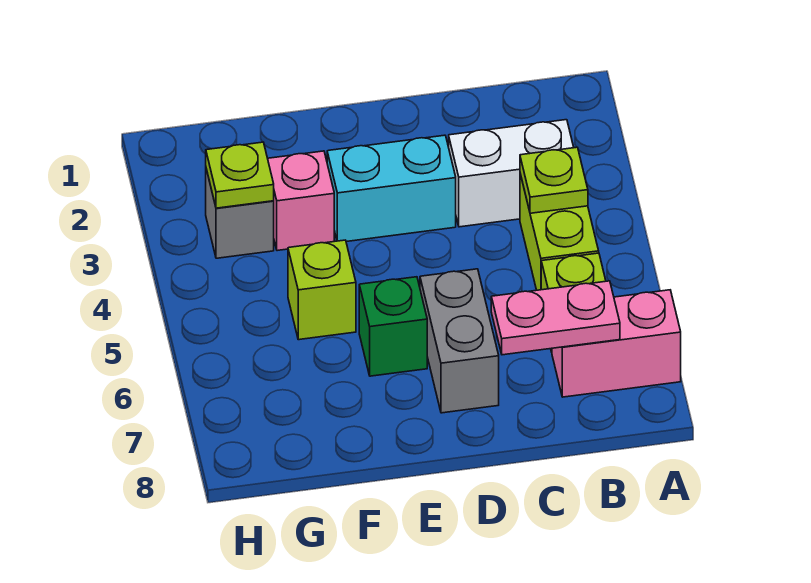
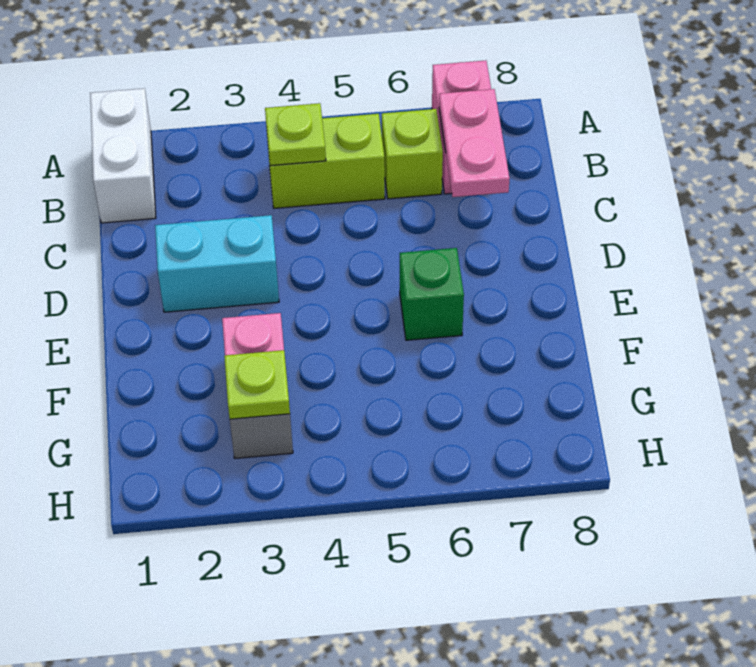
white brick B3:C3 level 1 -> white brick A1:B1 level 1
cyan brick D3:E3 level 1 -> cyan brick D2:D3 level 1
grey brick D6:D7 level 1 -> none
lime brick F5 level 1 -> none

